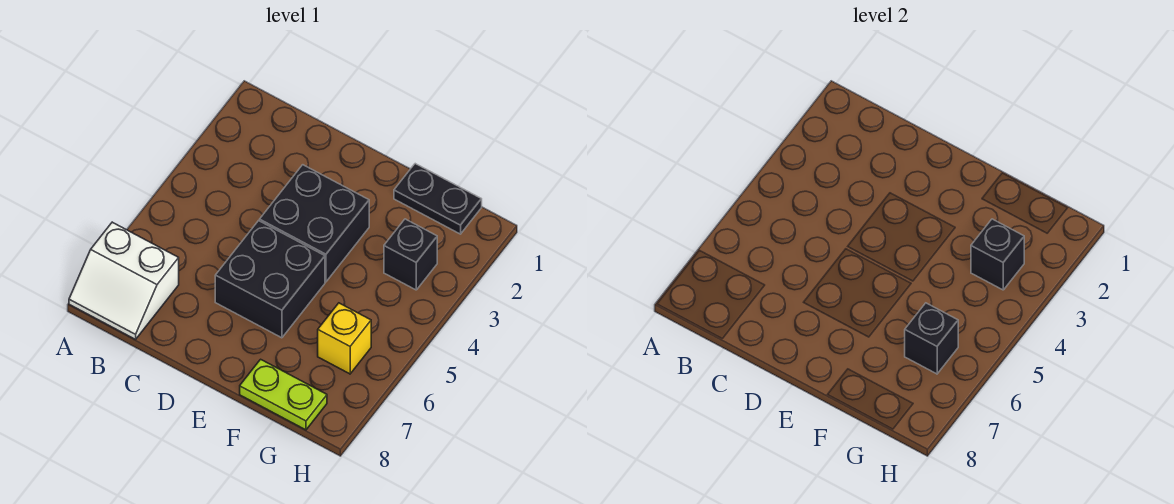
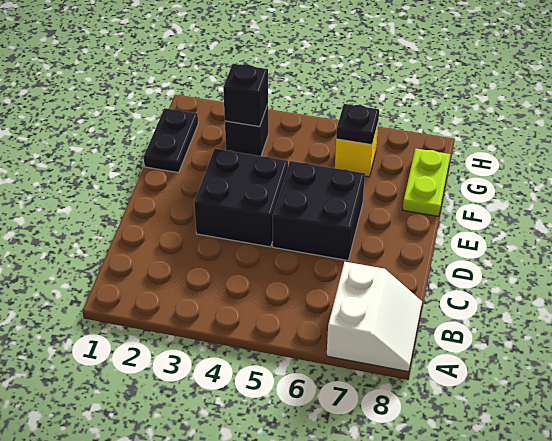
black brick G6 level 2 -> black plate G6 level 2

